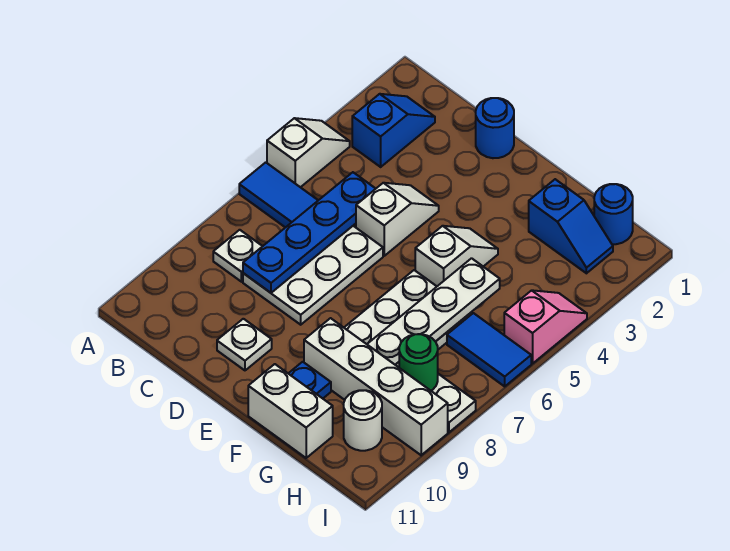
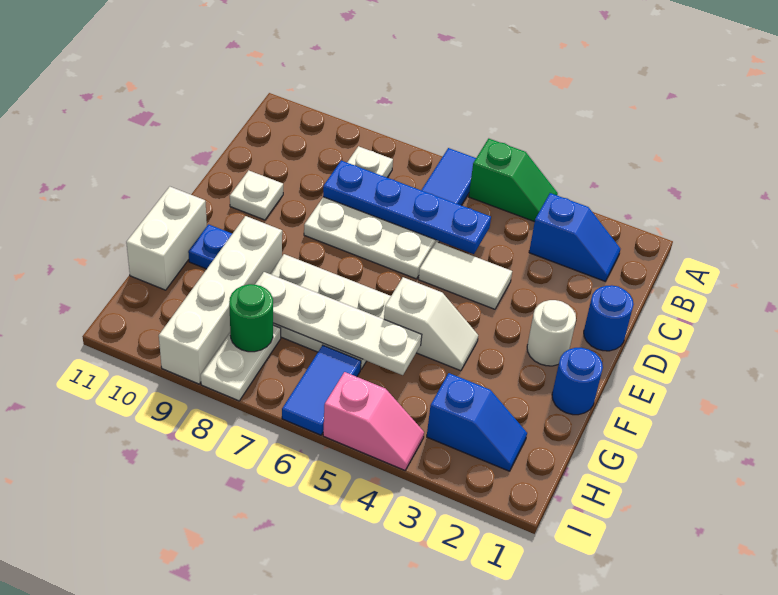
white slope A4:A5 level 1 top 5 -> green slope A4:A5 level 1 top 5
white slope D4:D5 level 1 top 5 -> white tile D4:D5 level 1
blue slope G2:H2 level 1 top G -> blue slope H2:H3 level 1 top 3
blue round brick H1 level 1 -> blue round brick F1 level 1
white round brick H10 level 1 -> white round brick E2 level 1

